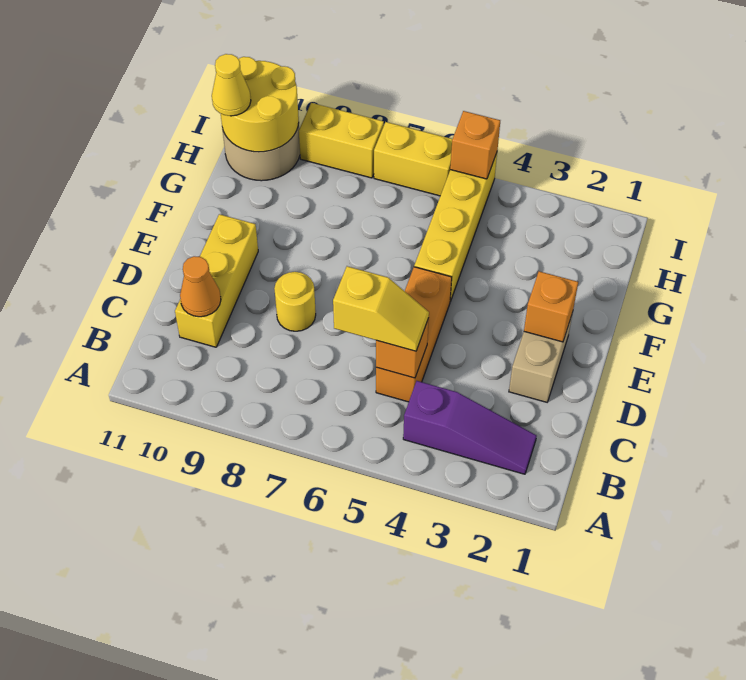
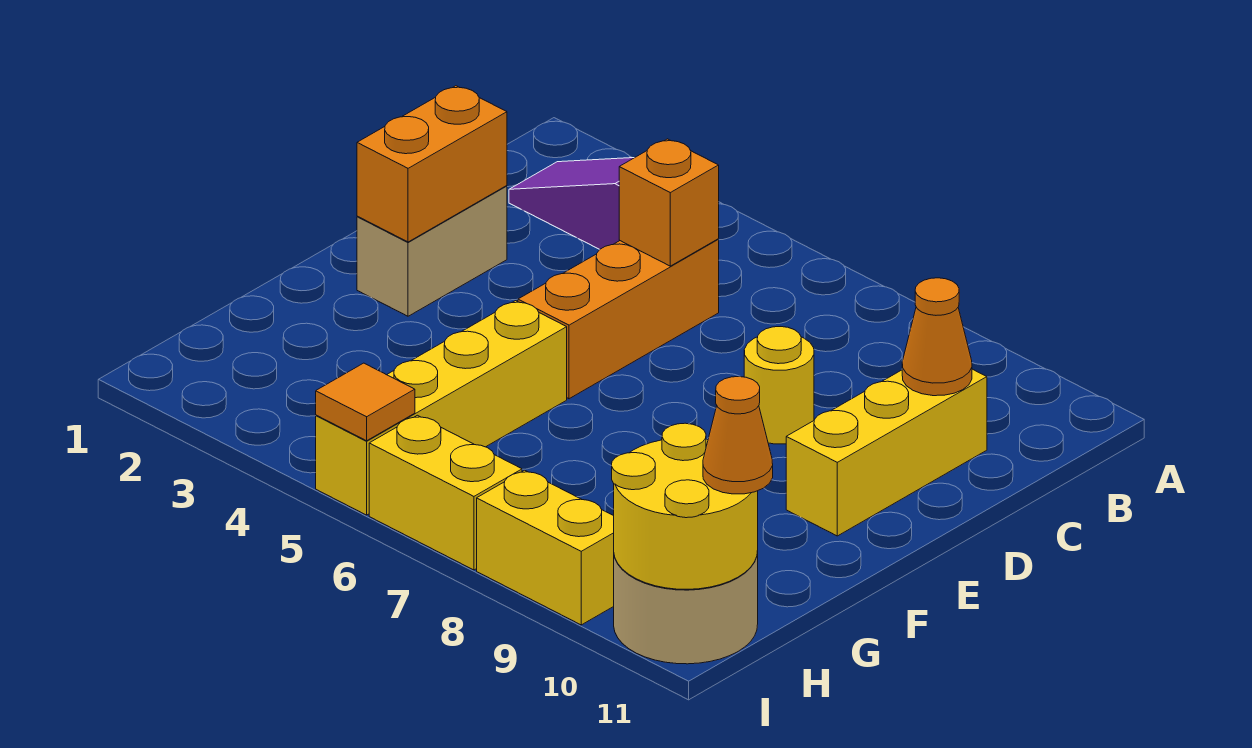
yellow slope C5:C6 level 3 top 6 -> none
orange brick E2 level 2 -> orange brick D2:E2 level 2
yellow cone H11 level 3 -> orange cone H11 level 3
orange brick I5 level 2 -> orange tile I5 level 2

